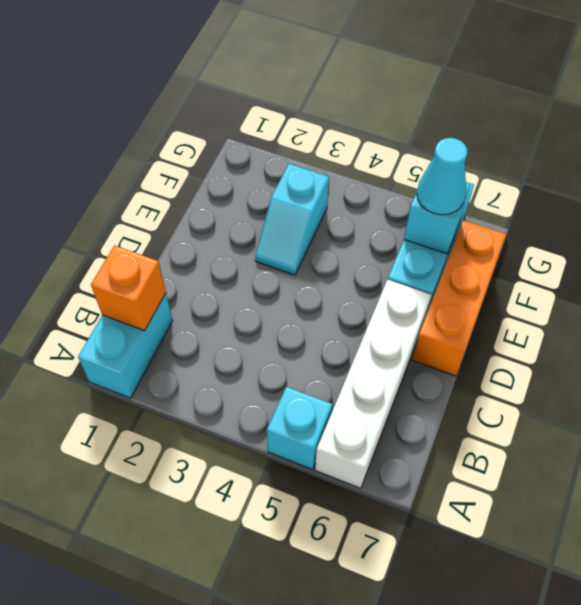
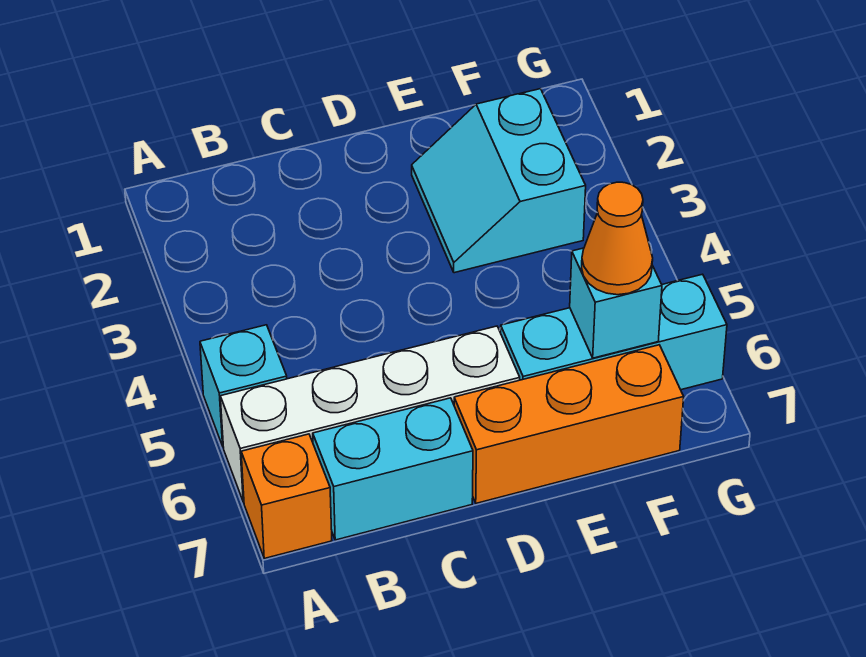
cyan brick A1:B1 level 1 -> cyan brick B7:C7 level 1
orange brick B1 level 2 -> orange brick A7 level 1
cyan slope E3:F3 level 1 top F -> cyan slope E2:F3 level 1 top F
cyan cone F6 level 3 -> orange cone F6 level 3

